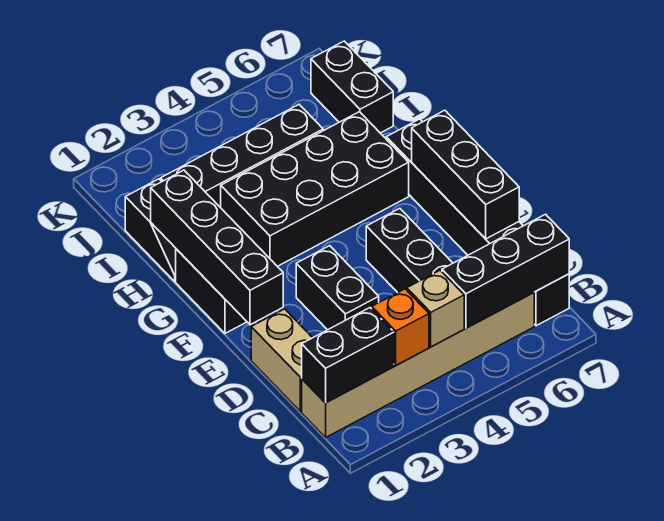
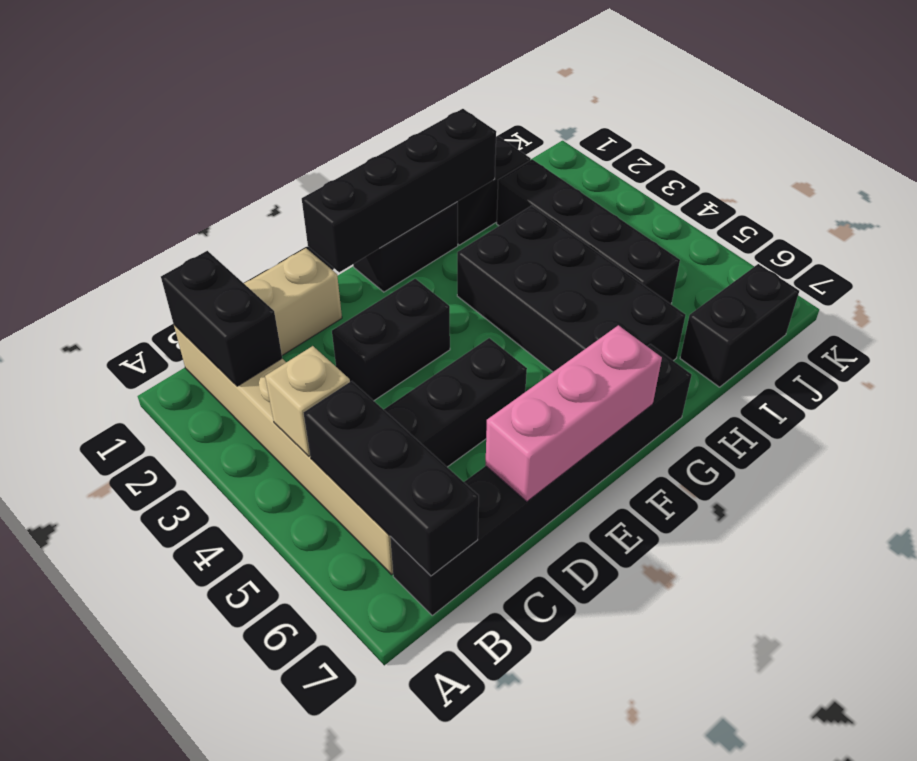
orange brick B3 level 2 -> none
black brick D7:F7 level 2 -> pink brick D7:F7 level 2

